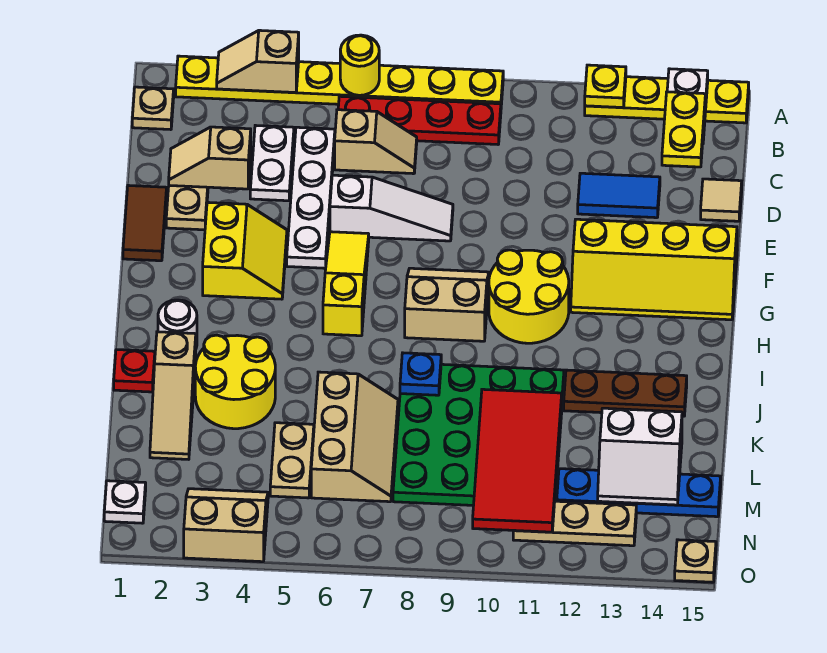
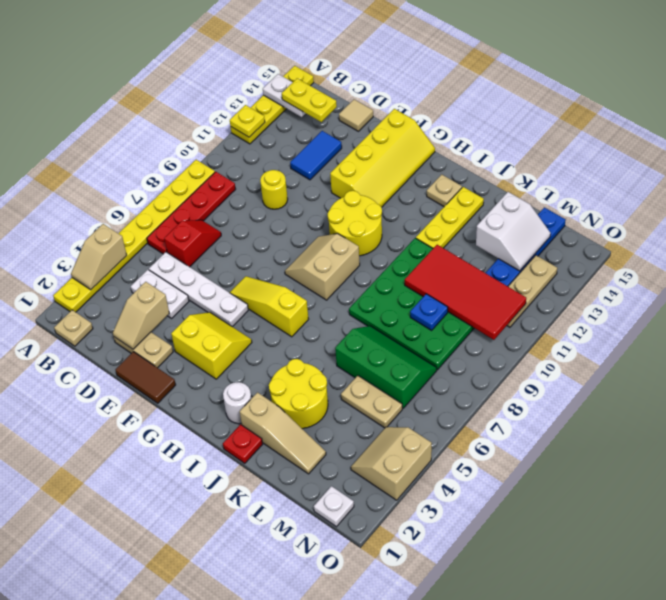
yellow round brick A6 level 2 -> yellow round brick D10 level 1
tan slope C6:C7 level 1 top 6 -> red slope C6:C7 level 1 top 6
white slope E6:E8 level 1 top 6 -> none
blue plate J8 level 2 -> blue plate L9 level 2
brown plate J12:J14 level 1 -> yellow plate J12:J14 level 1
tan slope K6:M7 level 1 top 6 -> green slope K6:M7 level 1 top 6
tan plate O15 level 1 -> tan plate I14 level 1

